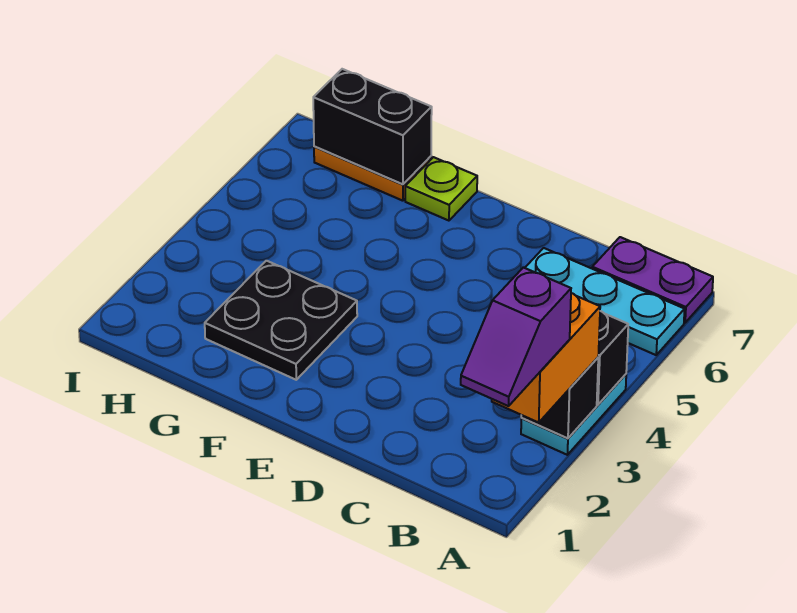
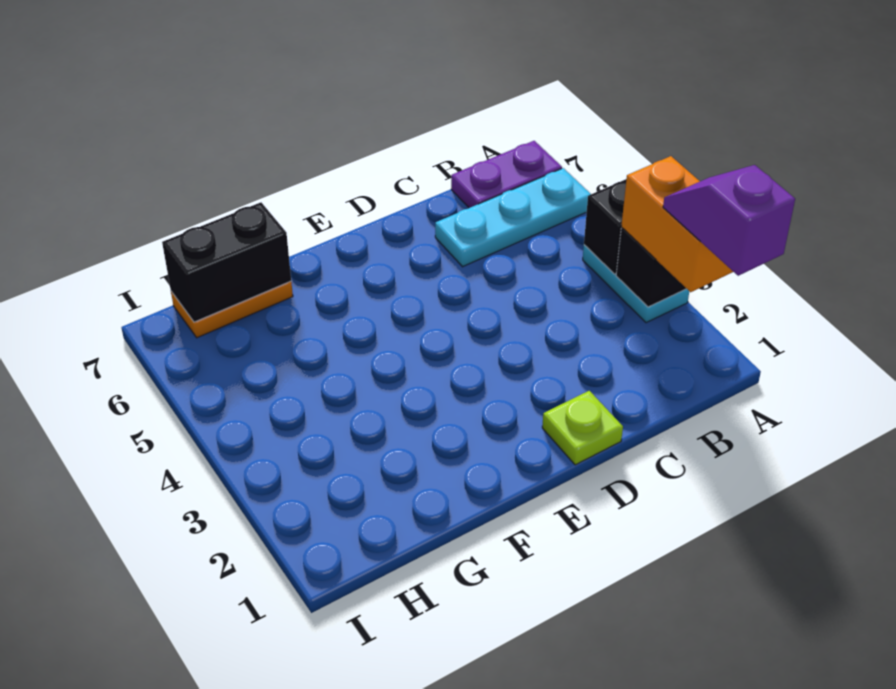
purple slope A1:A2 level 4 top 2 -> purple slope A1:A2 level 4 top 1
black plate F2:G3 level 1 -> none
lime plate F7 level 1 -> lime plate D1 level 1

